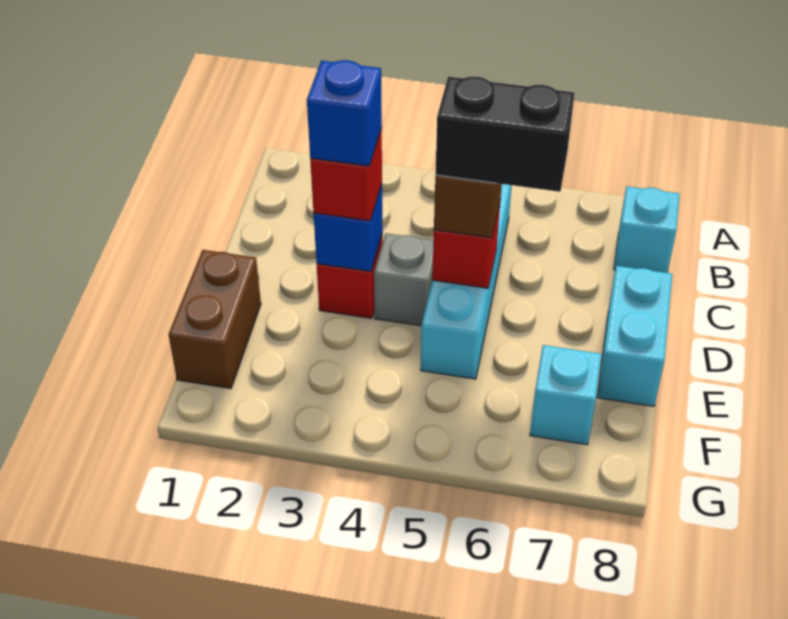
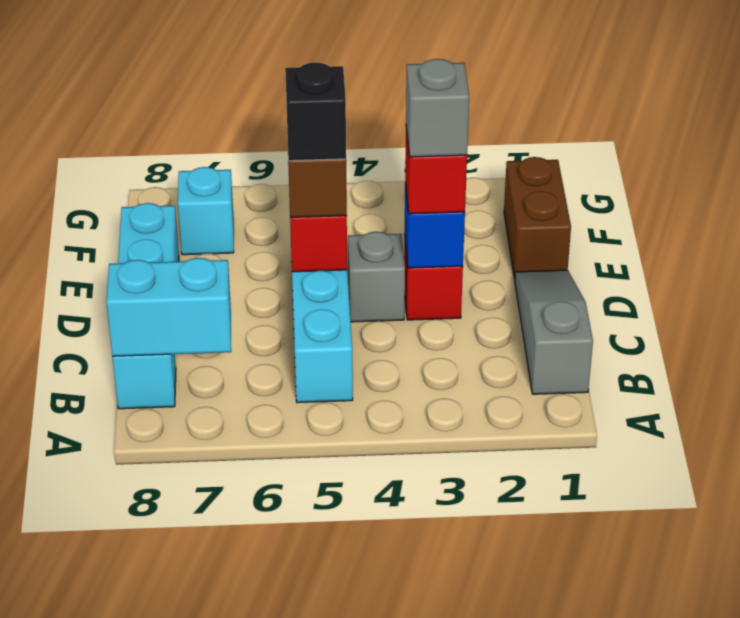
none -> grey slope B1:D1 level 1 top B
none -> cyan brick B7:B8 level 2
blue brick D3 level 4 -> grey brick D3 level 4
black brick D5:D6 level 4 -> black brick D5 level 4

